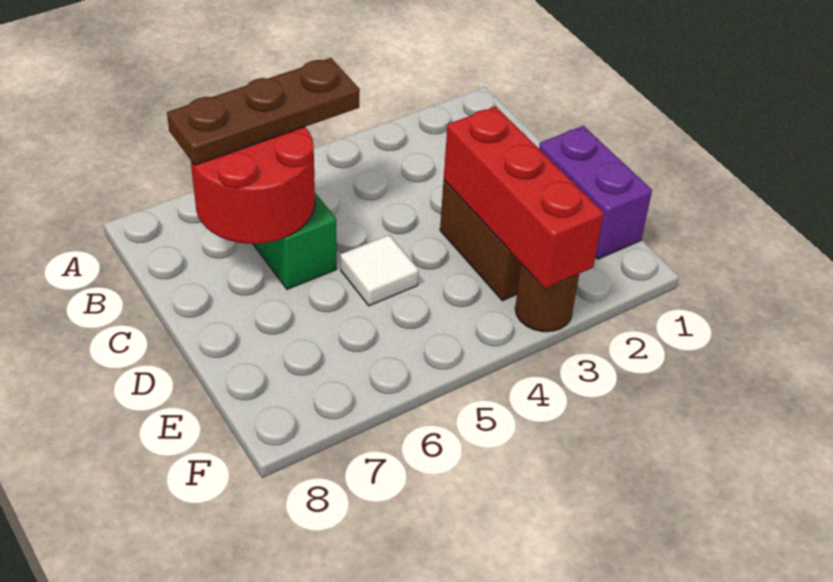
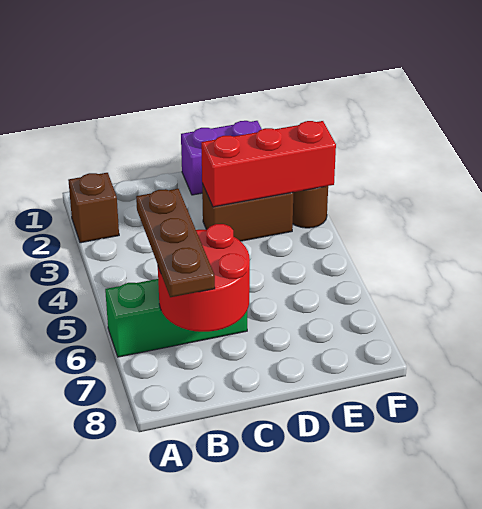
none -> brown brick A2 level 1
white tile D5 level 1 -> none

